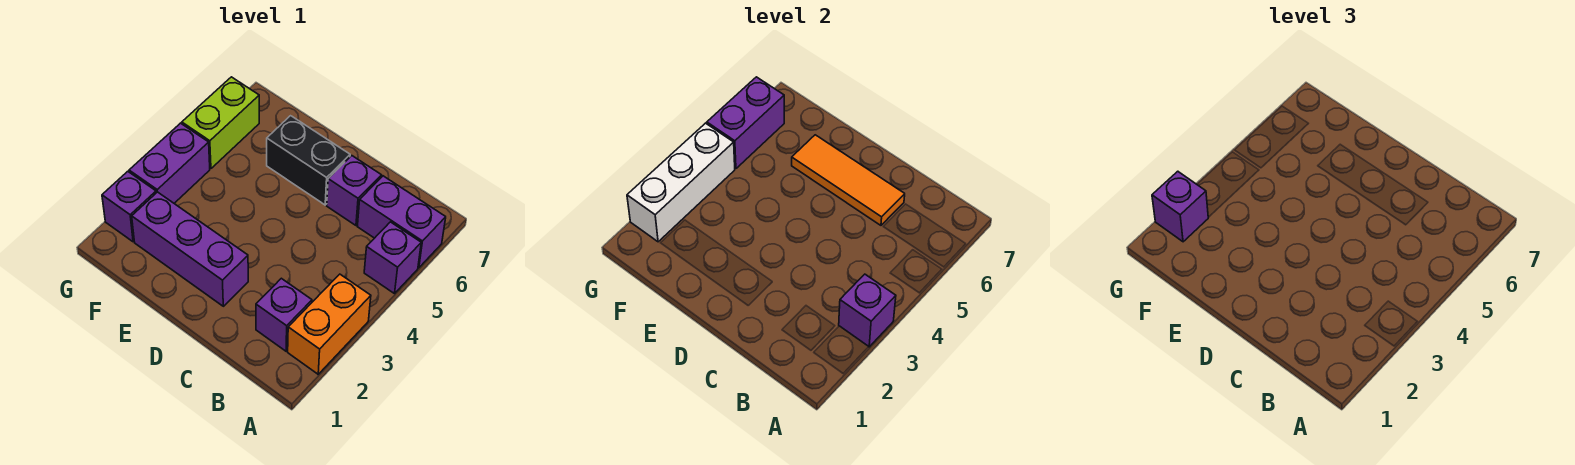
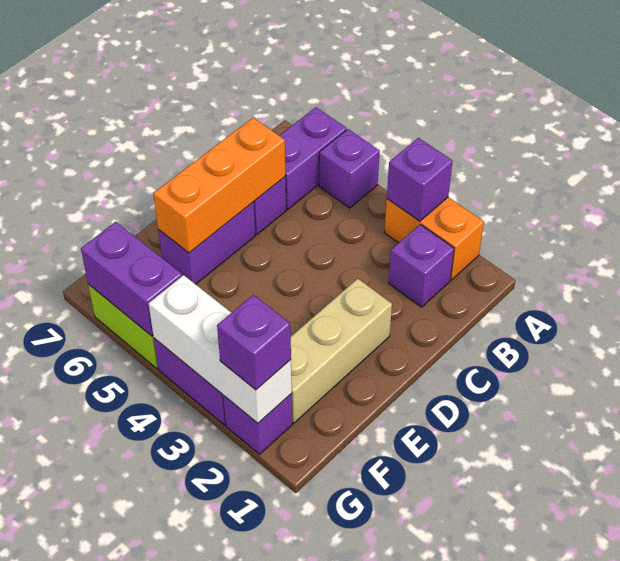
orange tile C6:E6 level 2 -> orange brick C6:E6 level 2
purple brick D2:F2 level 1 -> tan brick D2:F2 level 1
black brick D6:E6 level 1 -> purple brick D6:E6 level 1

